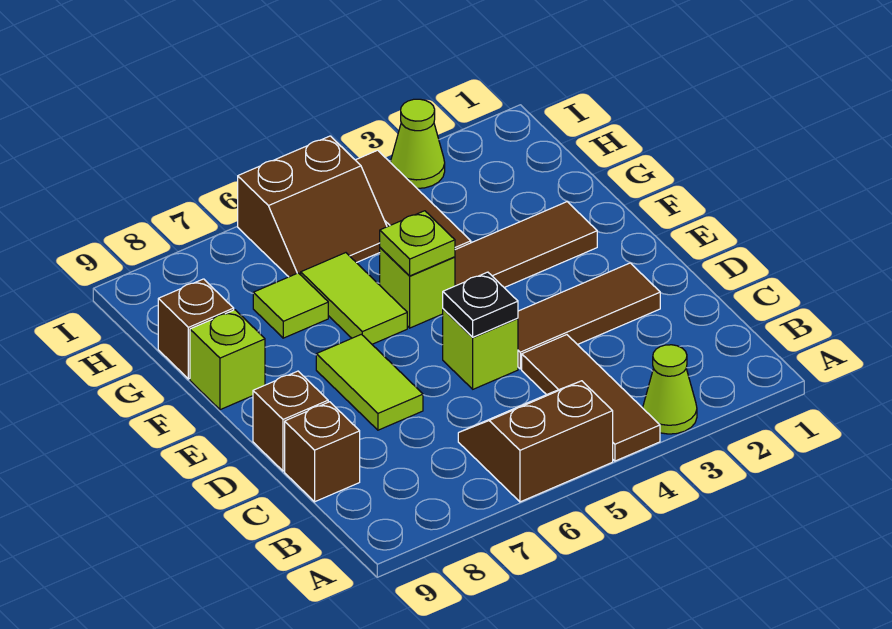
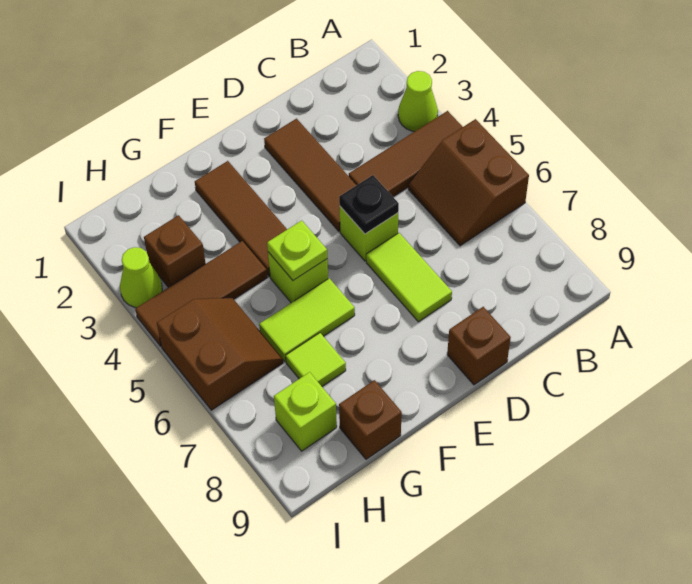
brown brick C9 level 1 -> brown brick H3 level 1
lime tile D7:E7 level 1 -> lime tile D6:D7 level 1
lime brick F9 level 1 -> lime brick H8 level 1

